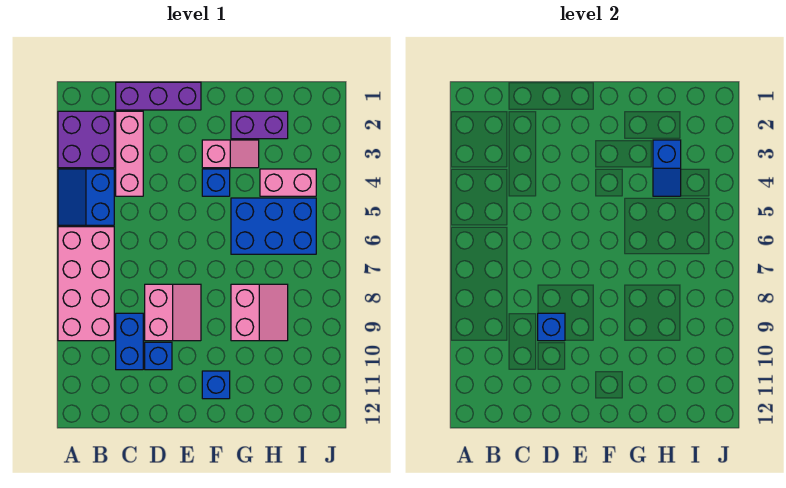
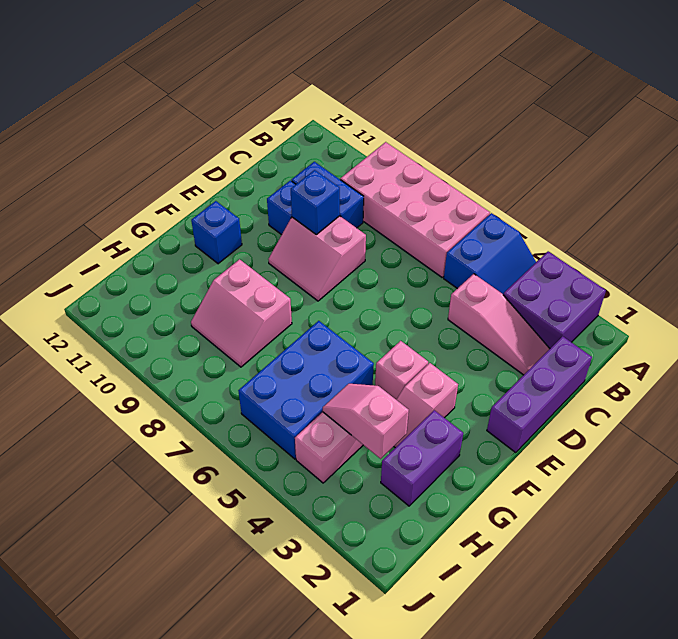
blue slope A4:B5 level 1 top B -> blue slope A4:B5 level 1 top 5
pink brick C2:C4 level 1 -> pink slope C2:C4 level 1 top 4
blue brick F4 level 1 -> pink brick F4 level 1
blue slope H3:H4 level 2 top 3 -> pink slope H3:H4 level 2 top 3

